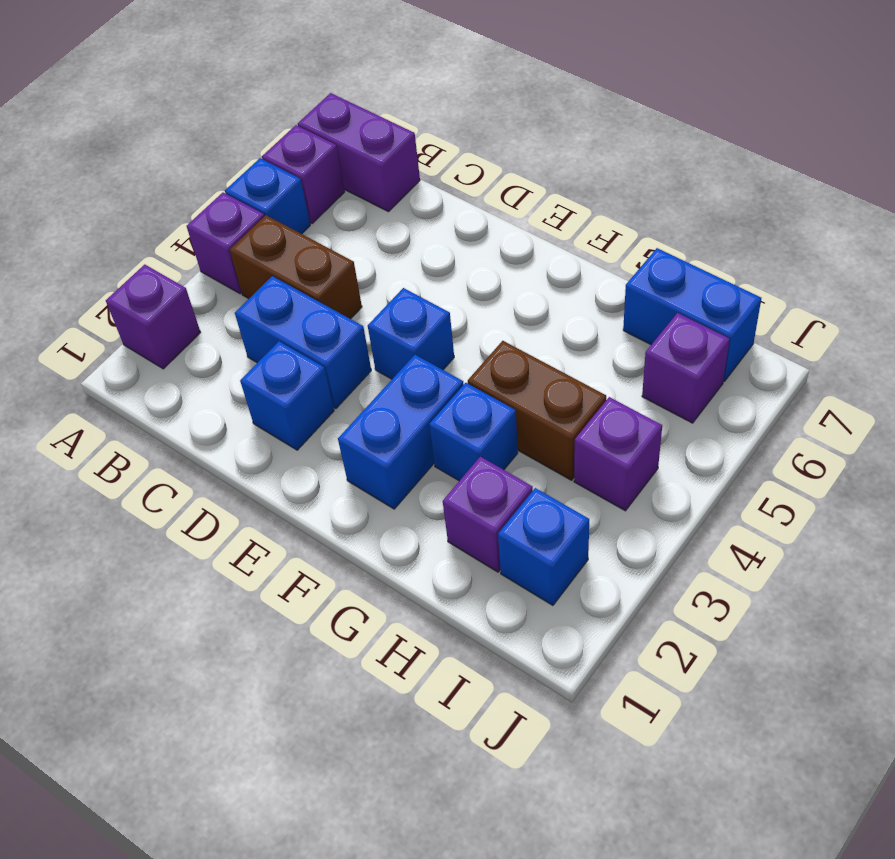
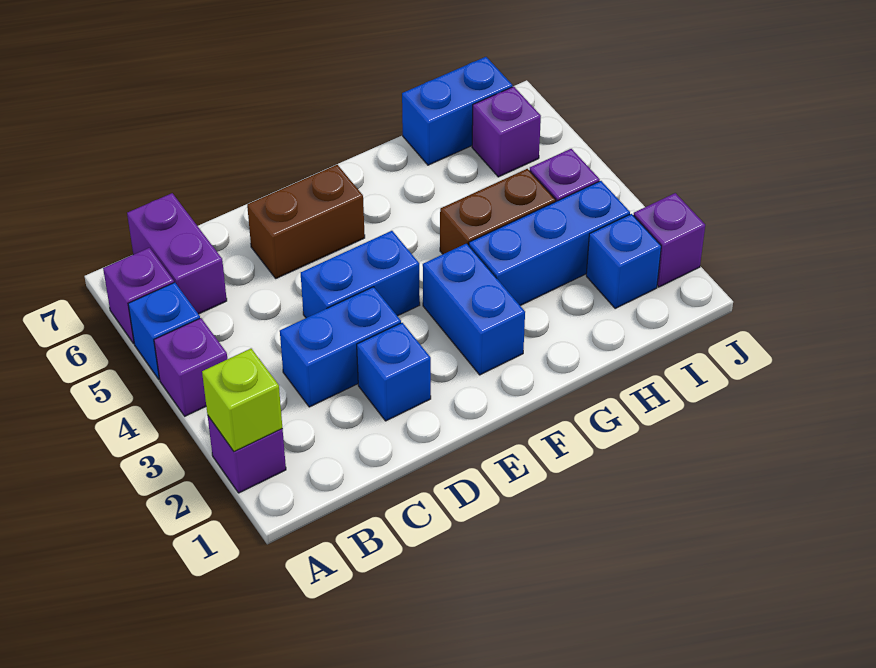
none -> lime brick A2 level 2
purple brick A7:B7 level 1 -> purple brick B6:B7 level 1
brown brick B4:C4 level 1 -> brown brick D6:E6 level 1
blue brick E4 level 1 -> blue brick D4:E4 level 1
blue brick G3 level 1 -> blue brick G3:I3 level 1
purple brick H2 level 1 -> purple brick J2 level 1

